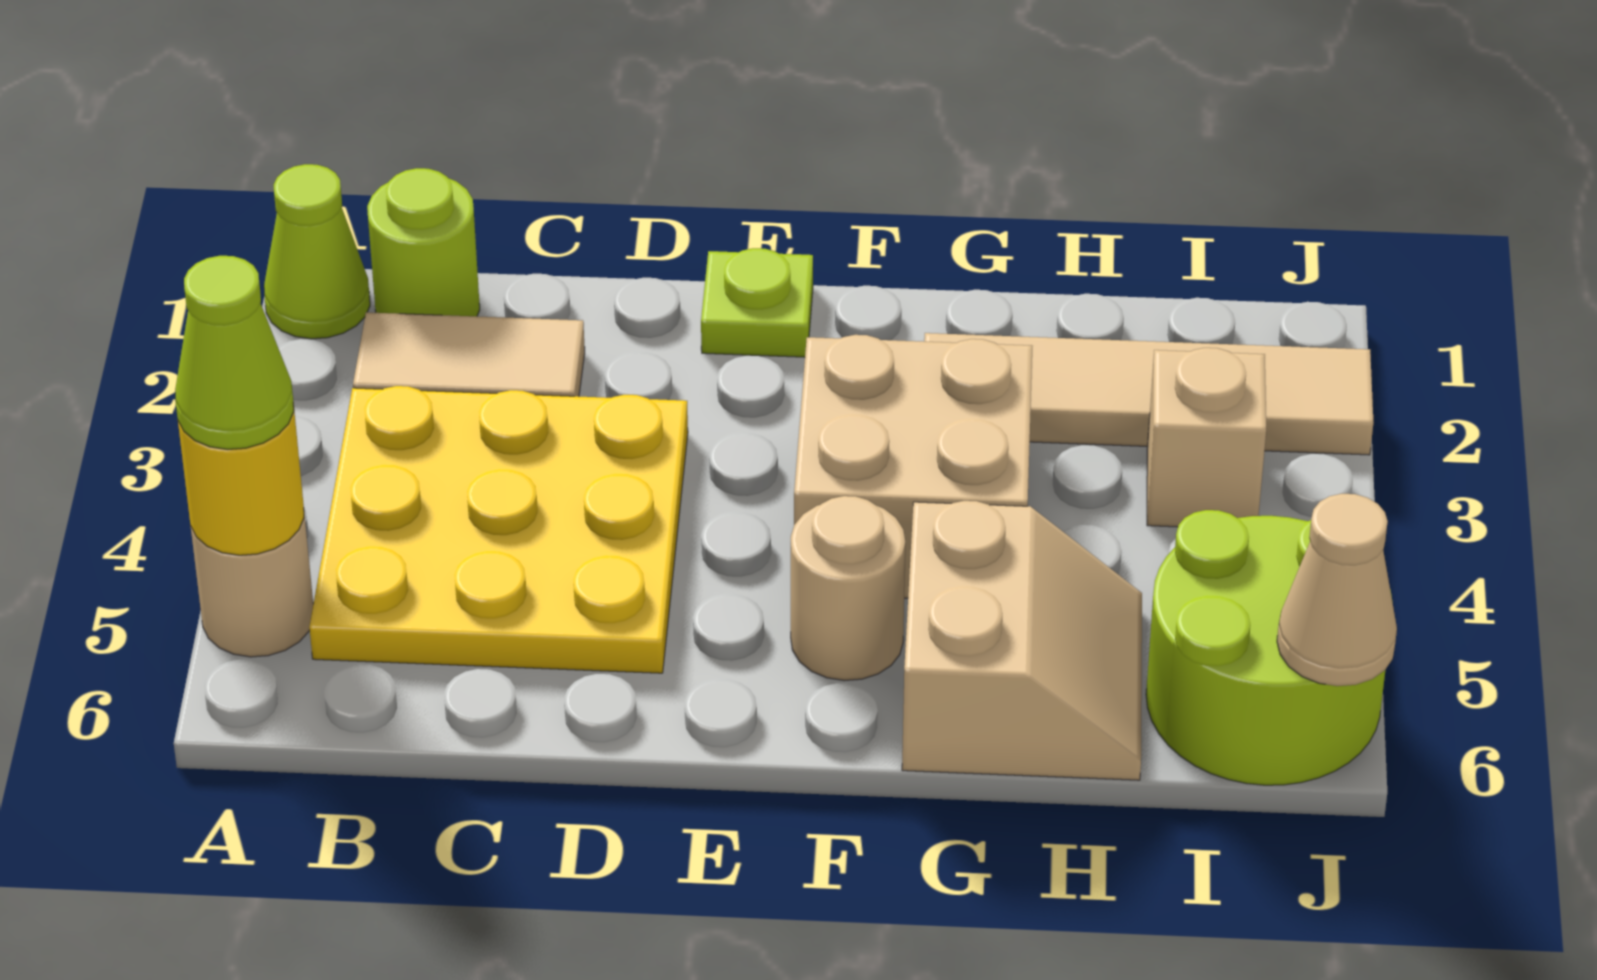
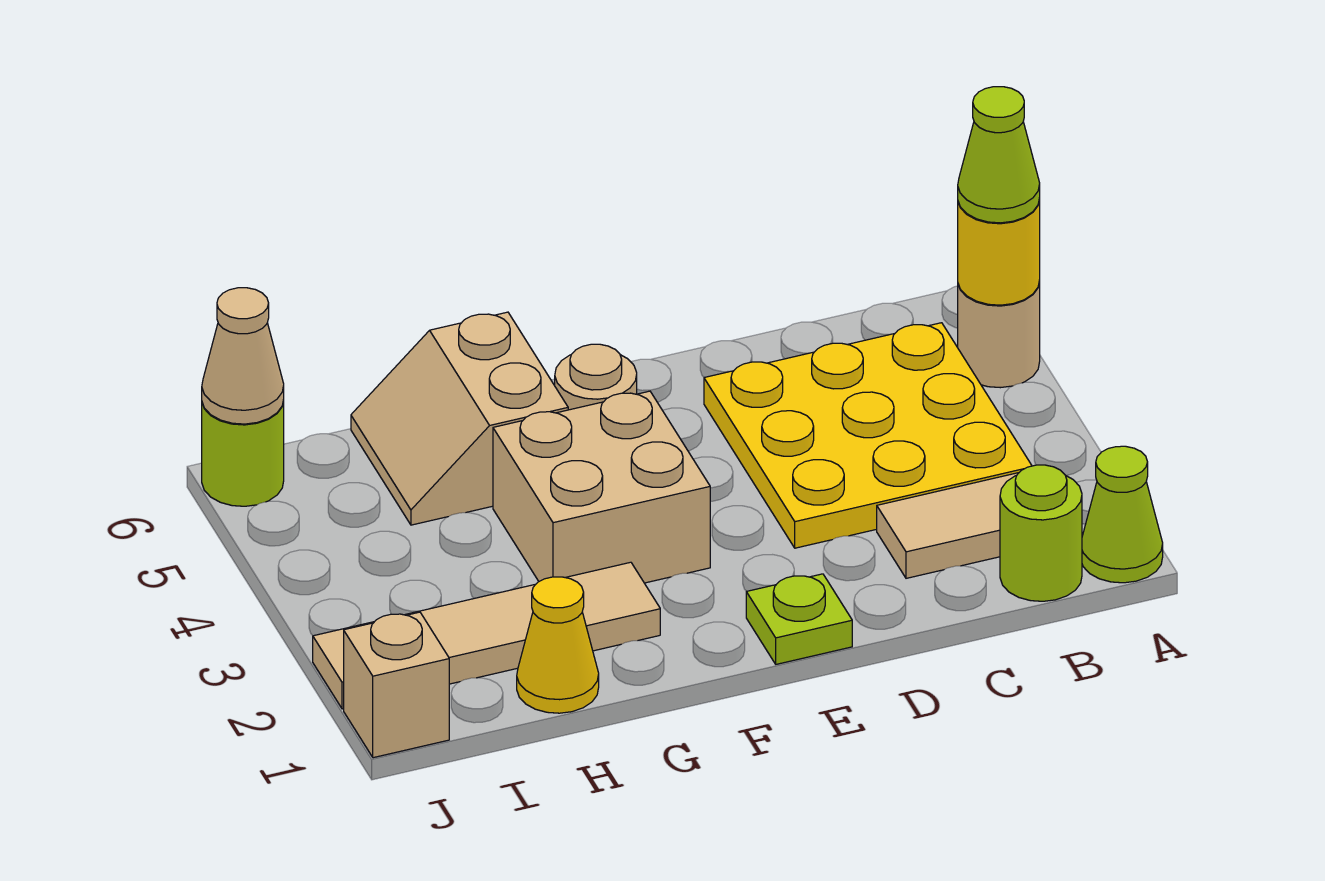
none -> yellow cone H1 level 1
tan brick I3 level 1 -> tan brick J1 level 1
lime round brick I5:J6 level 1 -> lime round brick J6 level 1

